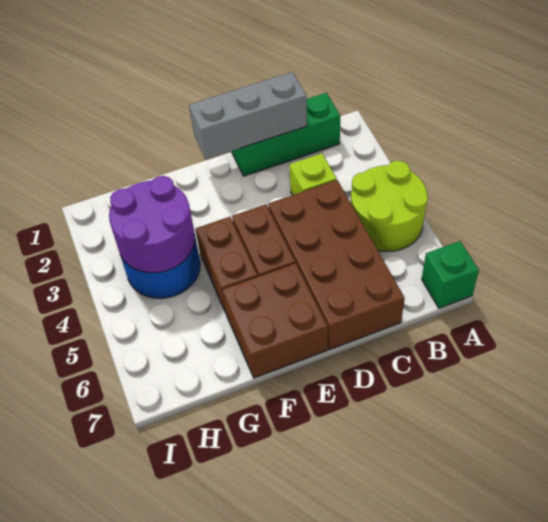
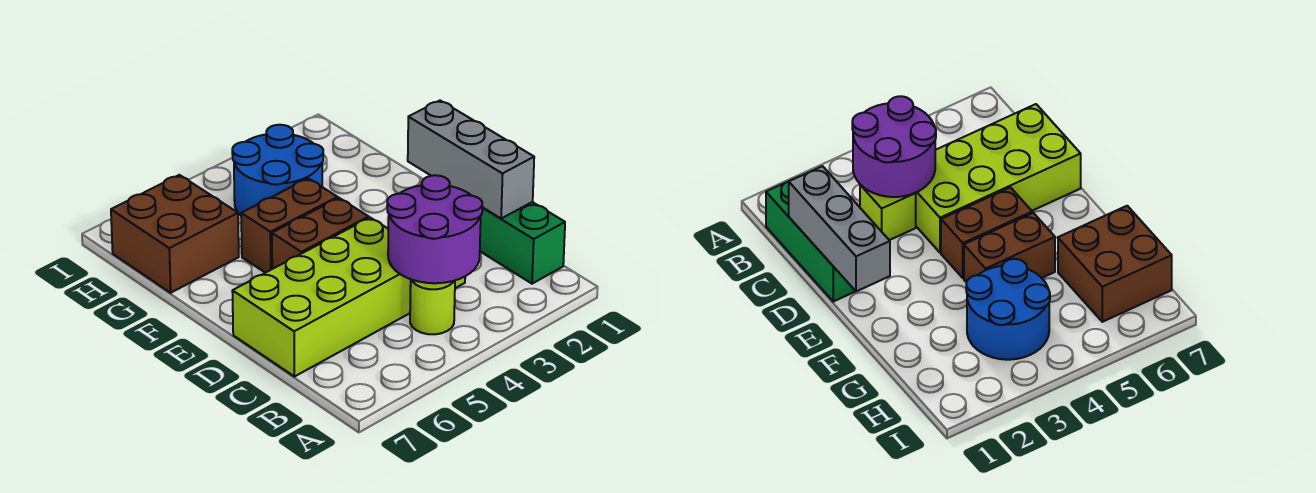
lime round brick A4:B5 level 1 -> lime round brick B4 level 1
green brick A7 level 1 -> none
brown brick C4:D7 level 1 -> lime brick C4:D7 level 1
brown brick E6:F7 level 1 -> brown brick G6:H7 level 1
purple round brick G3:H4 level 2 -> purple round brick B3:C4 level 2

